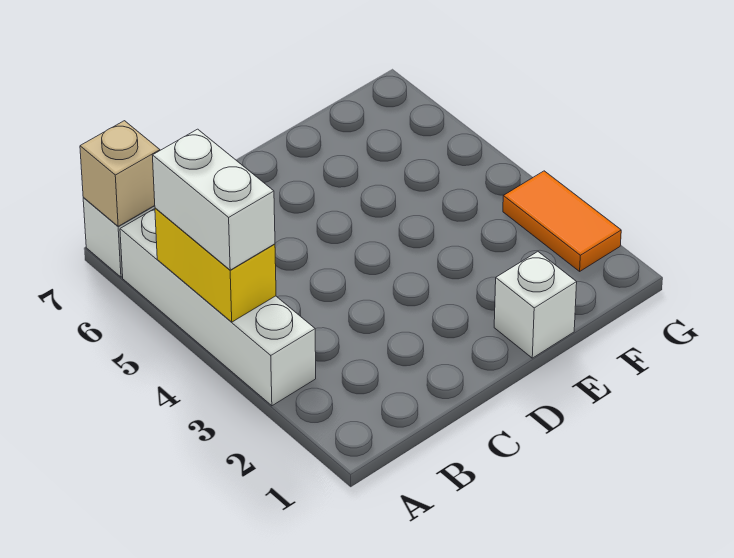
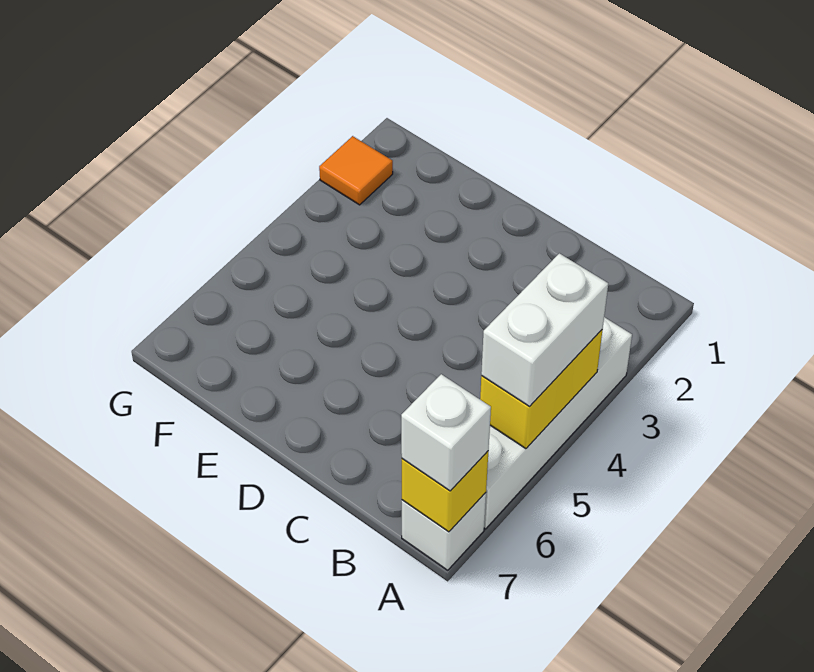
tan brick A7 level 2 -> yellow brick A7 level 2
white brick E1 level 1 -> white brick A7 level 3
orange tile G2:G3 level 1 -> orange tile G2 level 1

